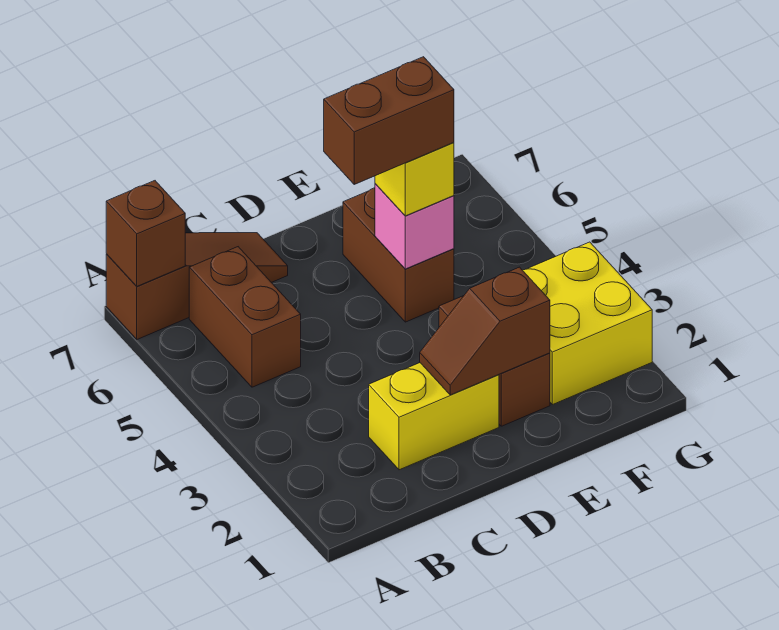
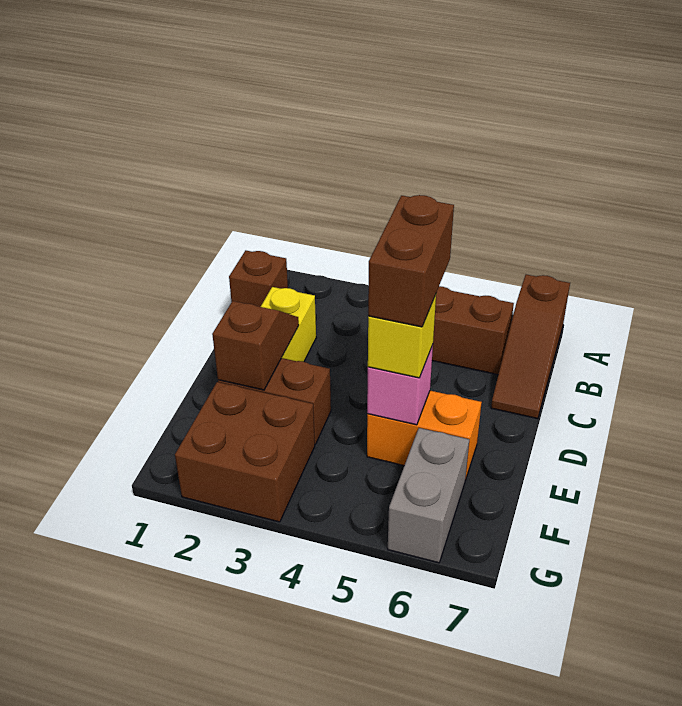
brown brick A7 level 2 -> brown brick B1 level 1
brown brick E5:E6 level 1 -> orange brick E5:E6 level 1
yellow brick F2:G3 level 1 -> brown brick F2:G3 level 1
none -> grey brick F6:G6 level 1

